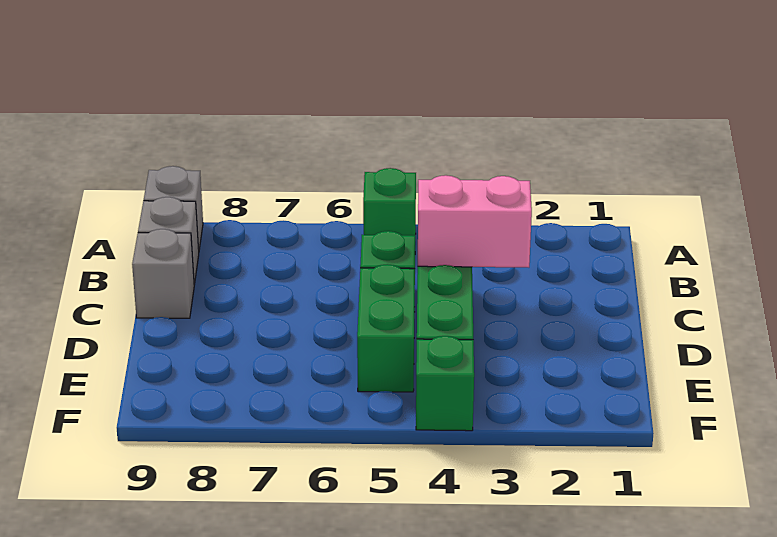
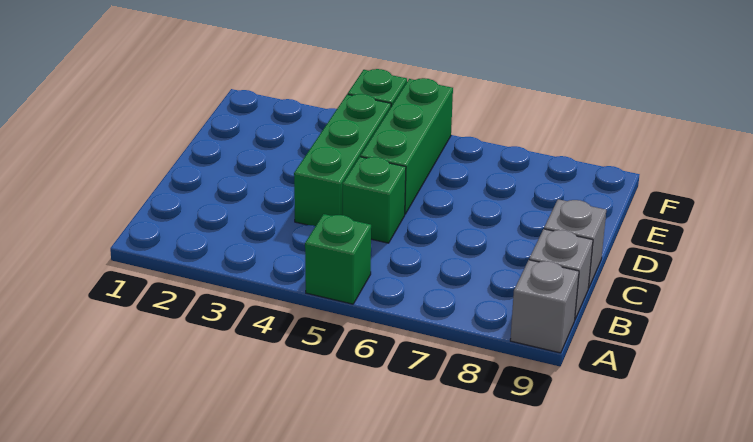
pink brick C3:C4 level 2 -> none
green brick D5:E5 level 1 -> green brick D5:F5 level 1

